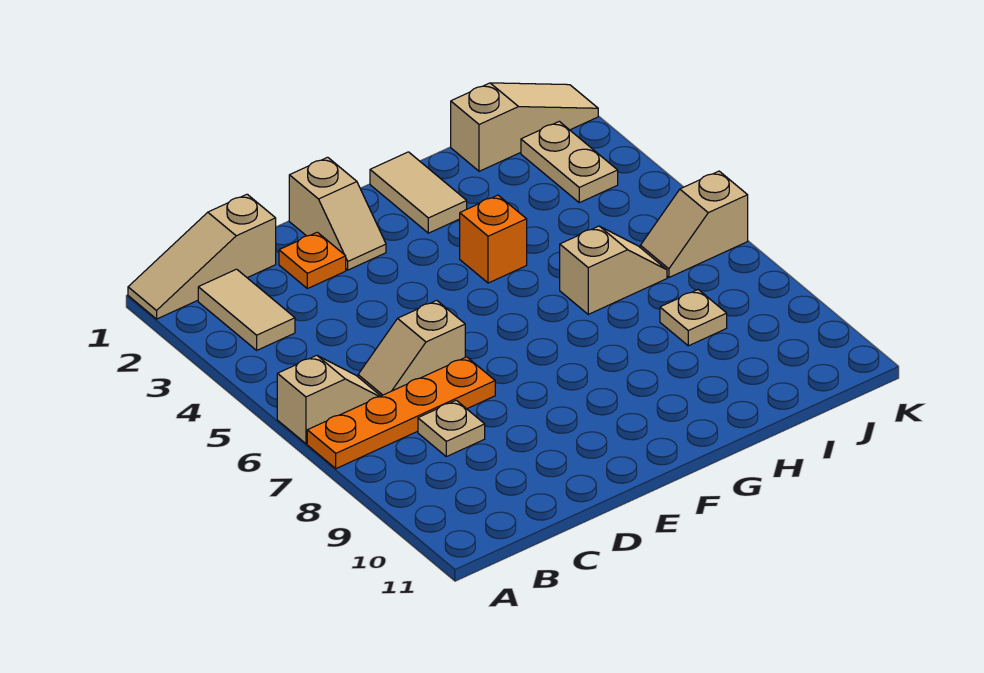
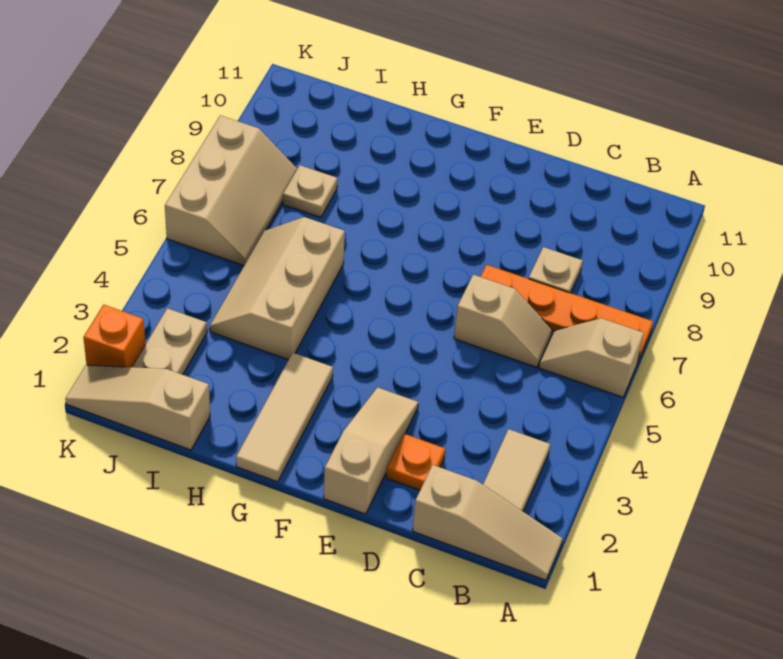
tan slope E1:E2 level 1 top 1 -> tan slope E1:E3 level 1 top 1
tan tile G1:G2 level 1 -> tan tile G1:G3 level 1
orange brick G4 level 1 -> orange brick K2 level 1
tan slope H6:I6 level 1 top H -> tan slope H4:I6 level 1 top H
tan slope J6:K6 level 1 top K -> tan slope J6:K8 level 1 top K

